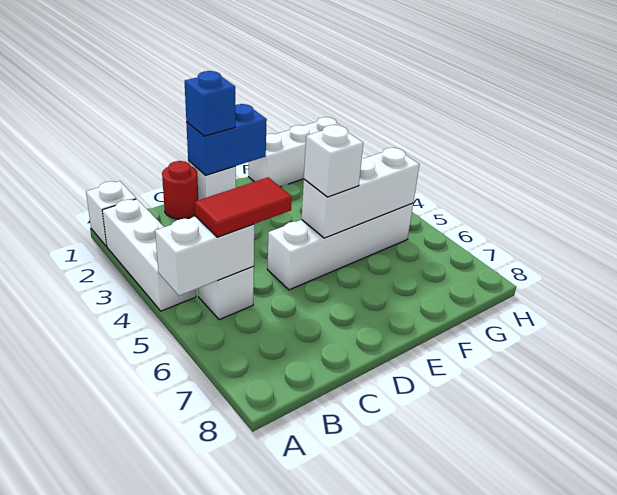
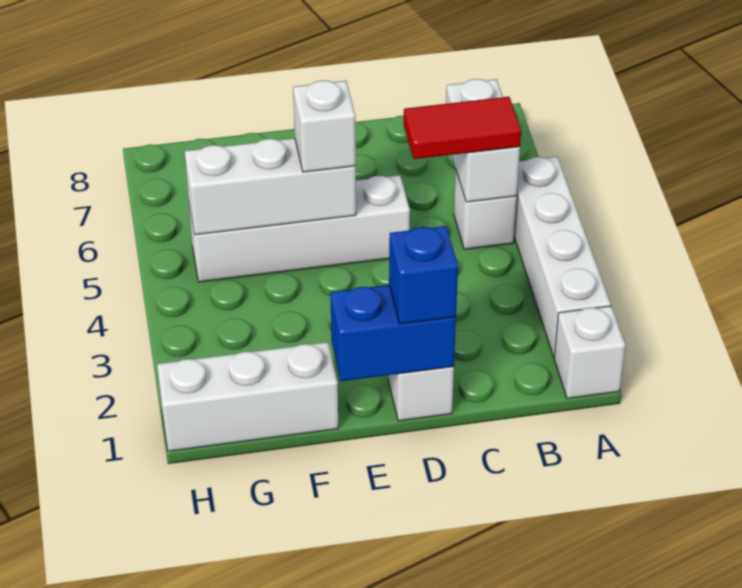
white brick A2:A4 level 1 -> white brick A2:A5 level 1
white brick A5:B5 level 2 -> white brick B5:B6 level 2
red round brick C1 level 1 -> none

